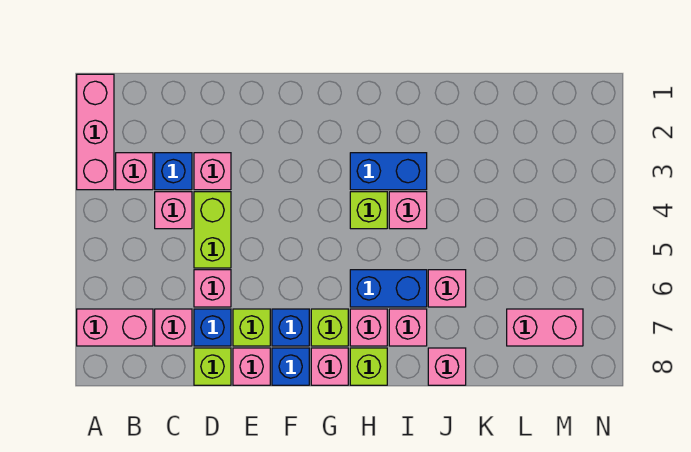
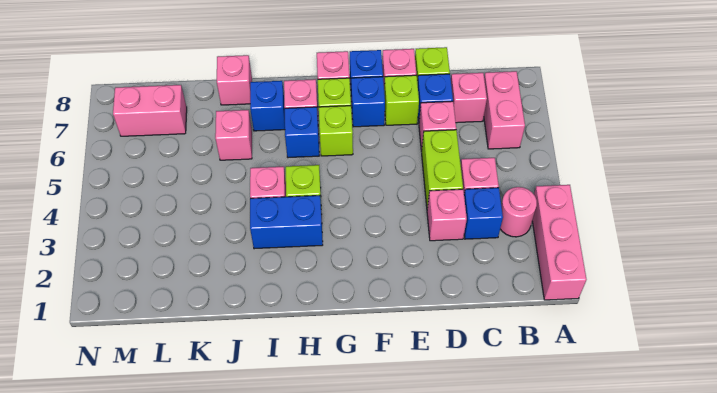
pink brick A7:B7 level 1 -> pink brick B6:B7 level 1
pink brick B3 level 1 -> pink round brick B3 level 1
blue brick H6:I6 level 1 -> blue brick H6 level 1
lime brick H8 level 1 -> lime brick G6 level 1
pink brick I7 level 1 -> blue brick I7 level 1

